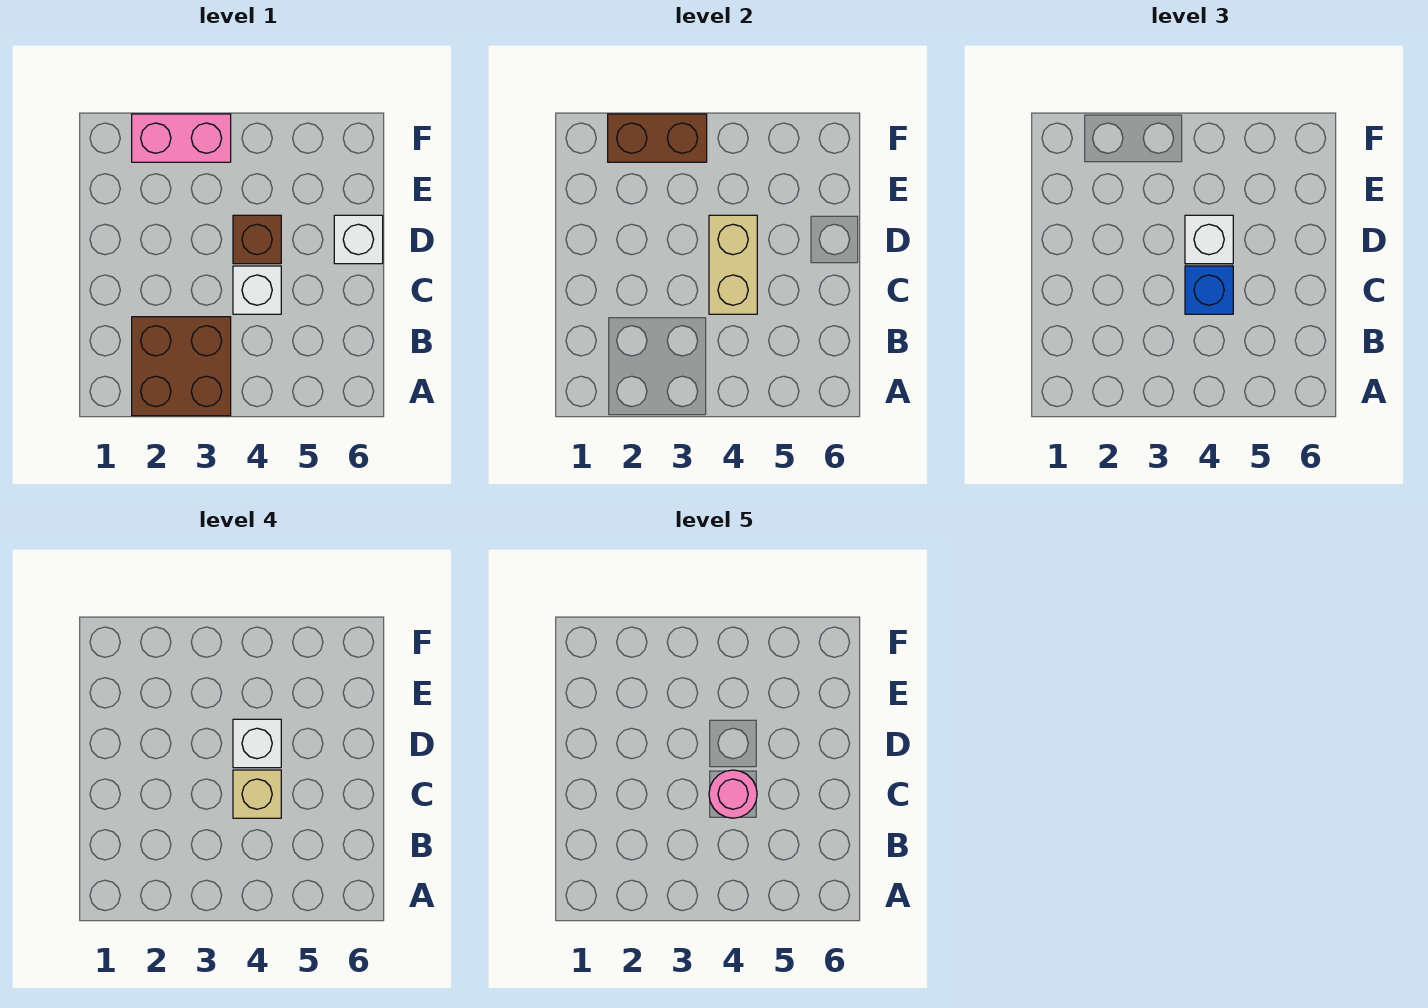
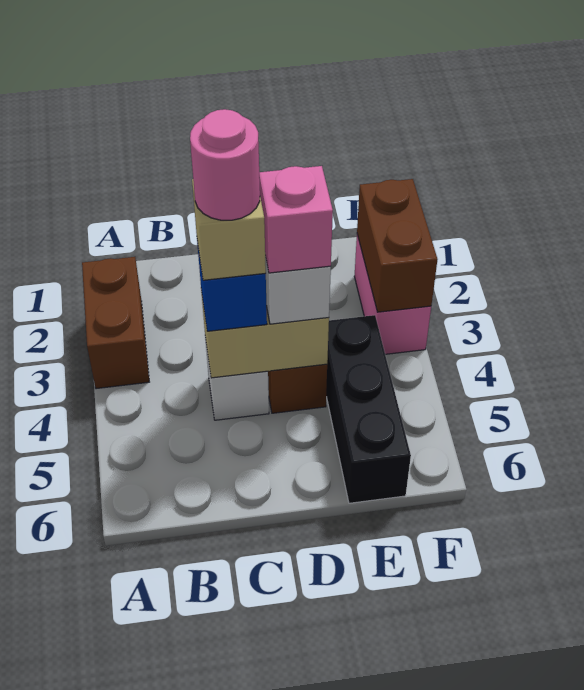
brown brick A2:B3 level 1 -> brown brick A2:A3 level 1
white brick D4 level 4 -> pink brick D4 level 4
white brick D6 level 1 -> none
none -> black brick E4:E6 level 1

